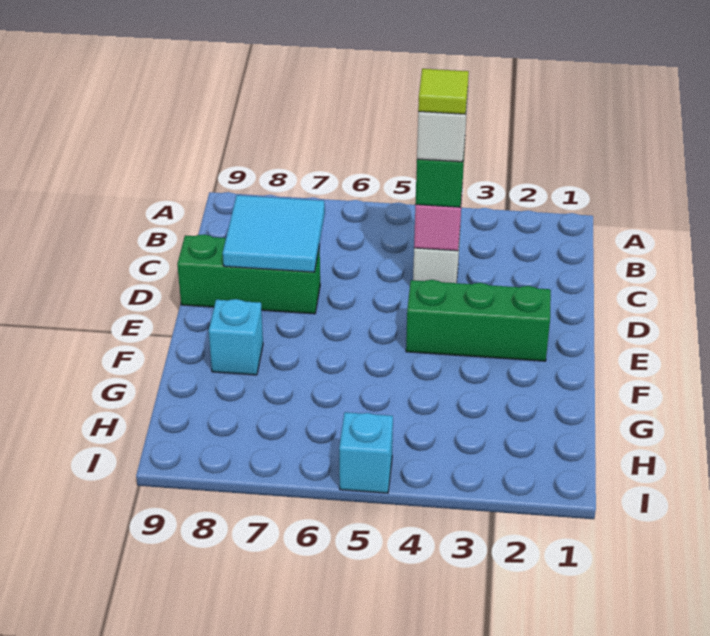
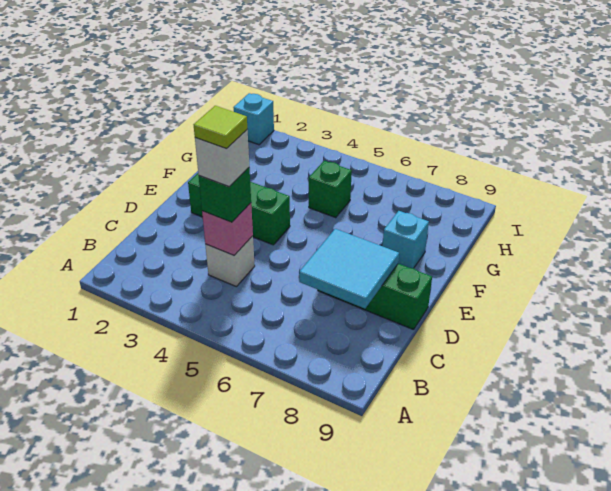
none -> green brick G5 level 1
cyan brick I5 level 1 -> cyan brick I1 level 1

